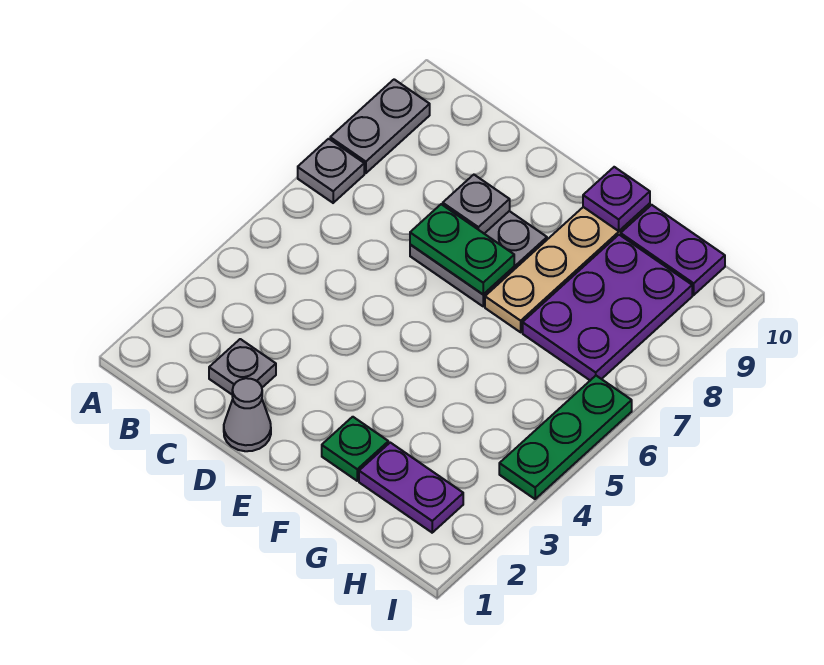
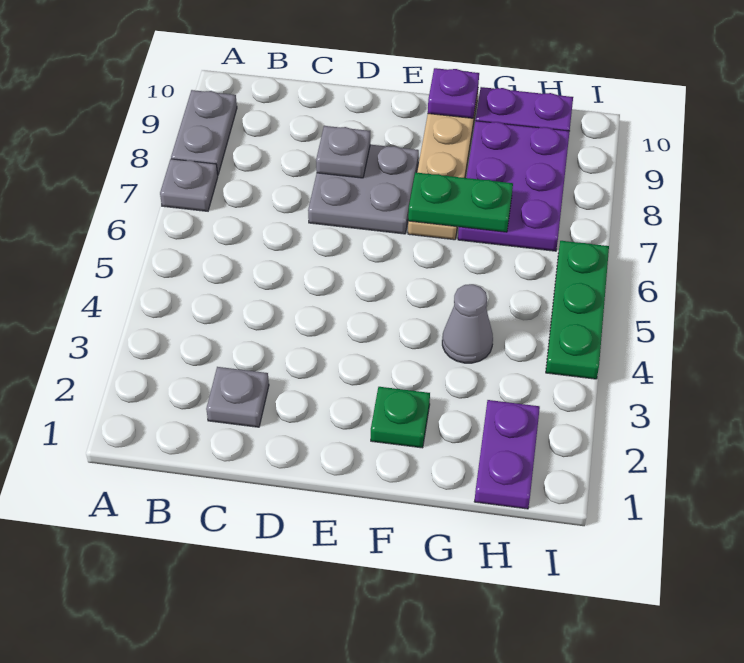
grey cone D1 level 1 -> grey cone G4 level 1
green plate D7:E7 level 2 -> green plate F7:G7 level 2
purple plate G2:H2 level 1 -> purple plate H1:H2 level 1

